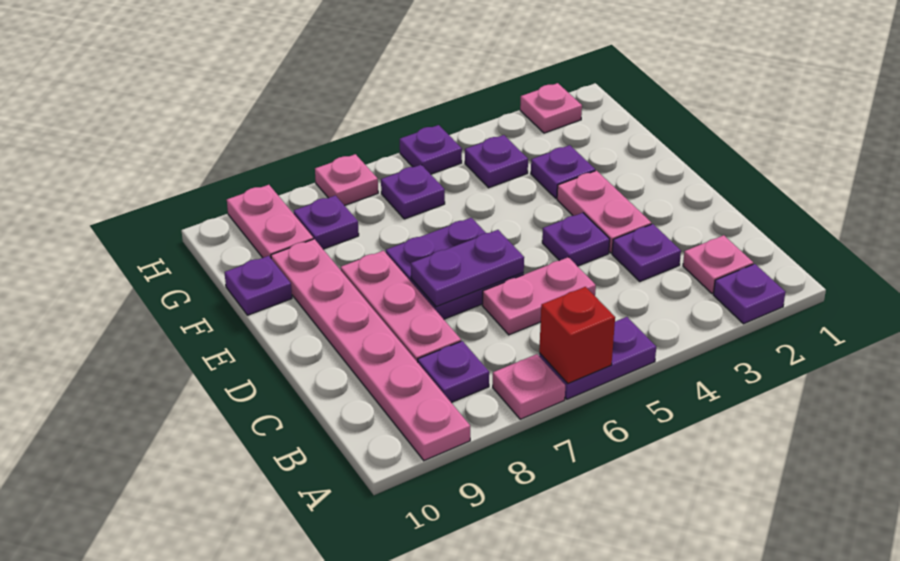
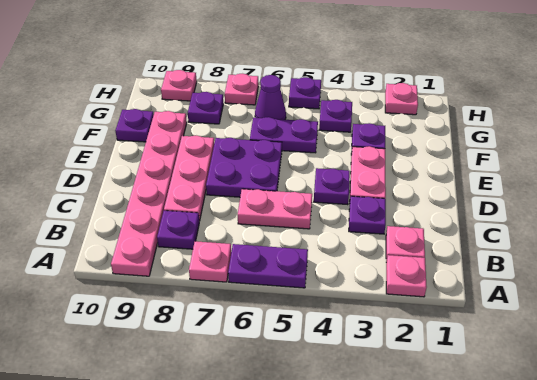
purple plate A2 level 1 -> pink plate A2 level 1
red brick A6 level 2 -> none
purple plate D6:D7 level 2 -> purple plate F5:F6 level 1
purple plate G6 level 1 -> purple cone G6 level 1
pink plate G9:H9 level 1 -> pink plate H9 level 1

